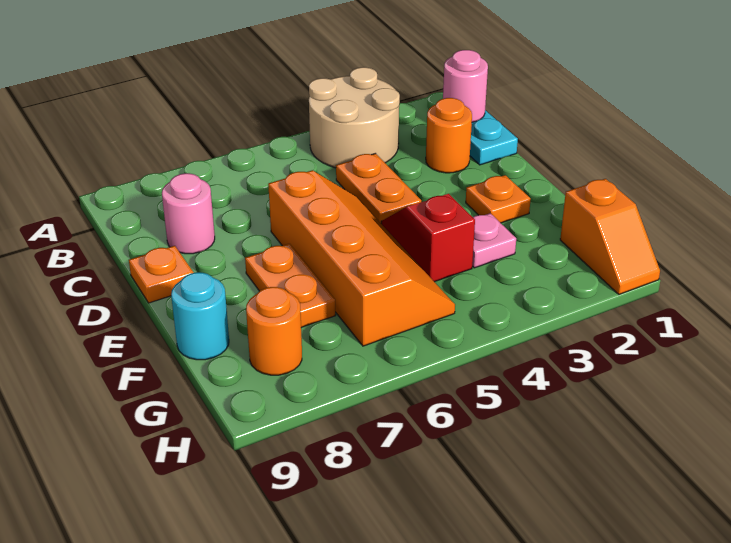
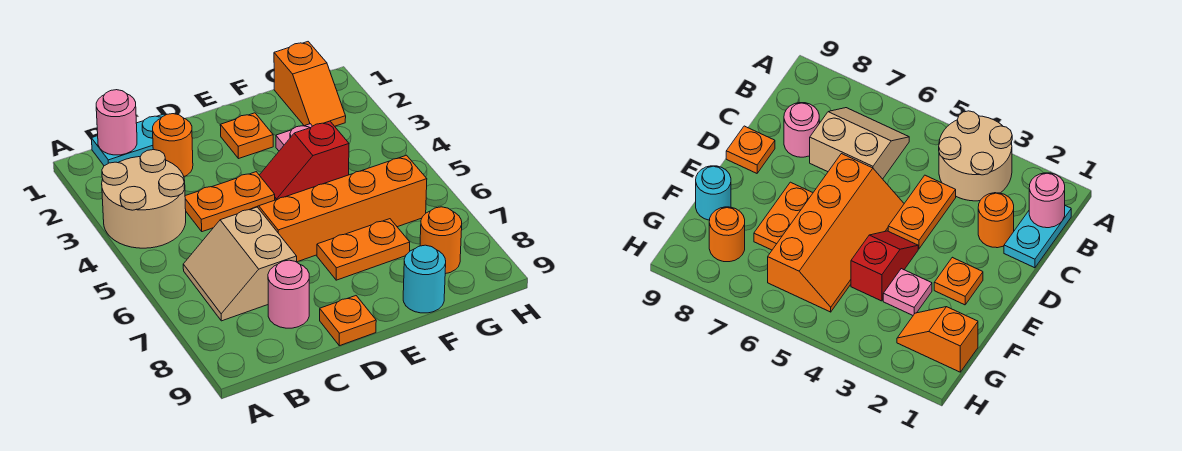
none -> tan slope B6:C7 level 1 top C
orange slope G1:H1 level 1 top G -> orange slope G1:G2 level 1 top 1

